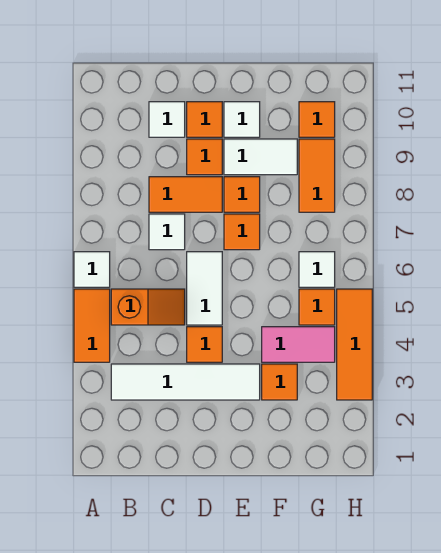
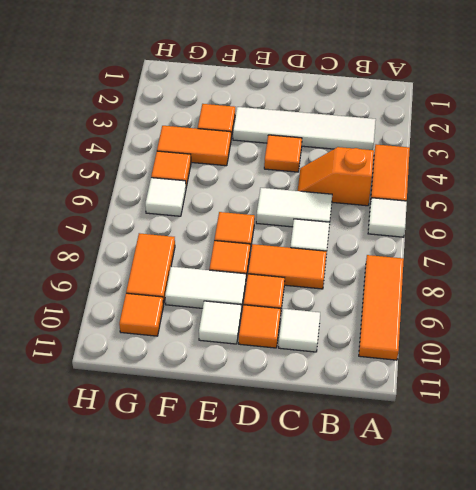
white tile D5:D6 level 1 -> white tile C6:D6 level 1
pink tile F4:G4 level 1 -> orange tile F4:G4 level 1
orange tile H3:H5 level 1 -> orange tile A8:A10 level 1

